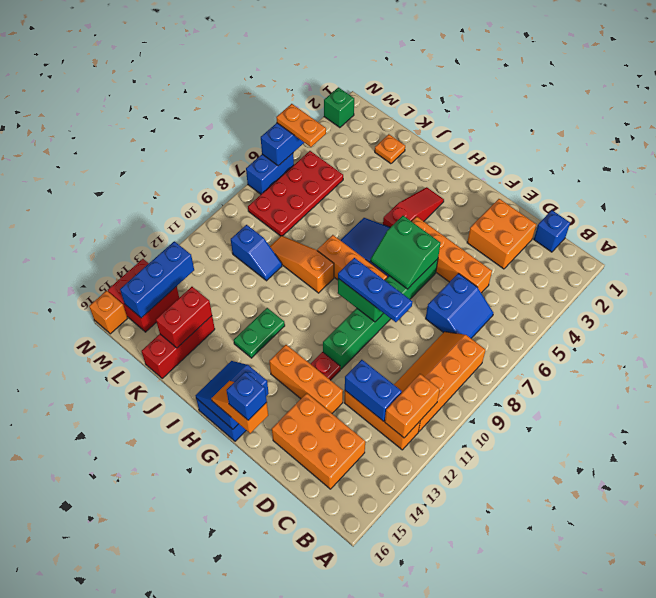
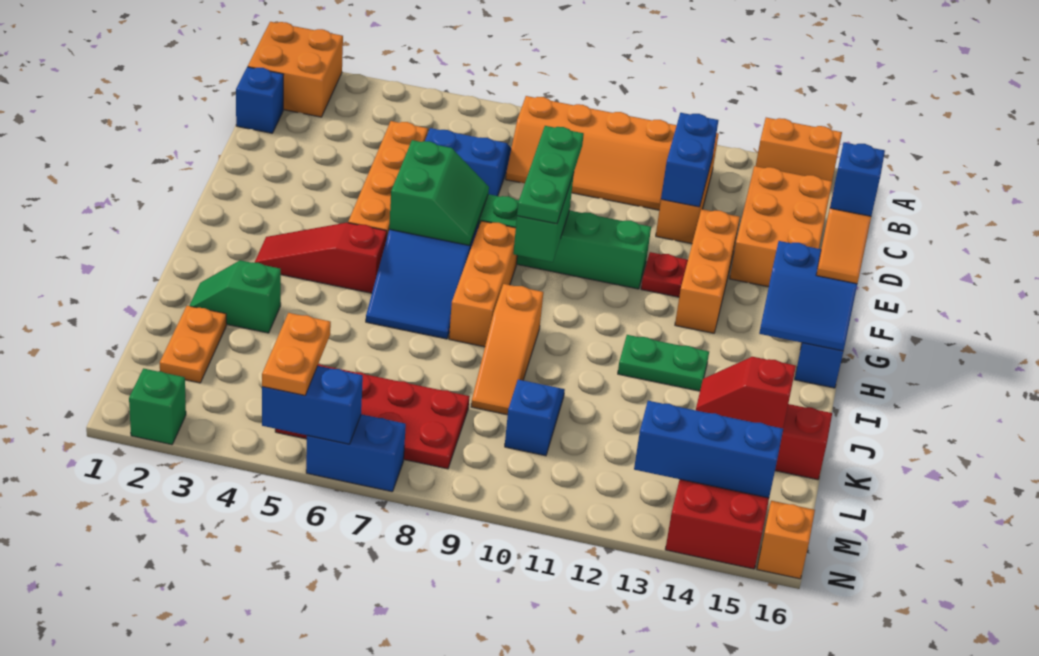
orange brick B11:B12 level 2 -> orange brick A14:A15 level 1
orange brick D2:E3 level 1 -> orange brick A1:B2 level 1
blue plate E9:G9 level 3 -> green plate E9:G9 level 3
none -> green slope J2:J3 level 1 top 3
orange plate K2 level 1 -> orange plate K2:L2 level 1
red brick K14:K15 level 2 -> red slope K14:K15 level 2 top 15

